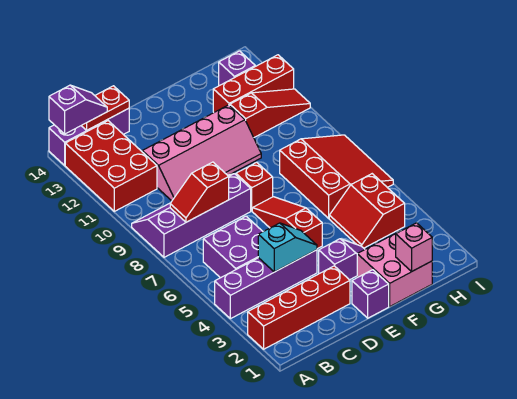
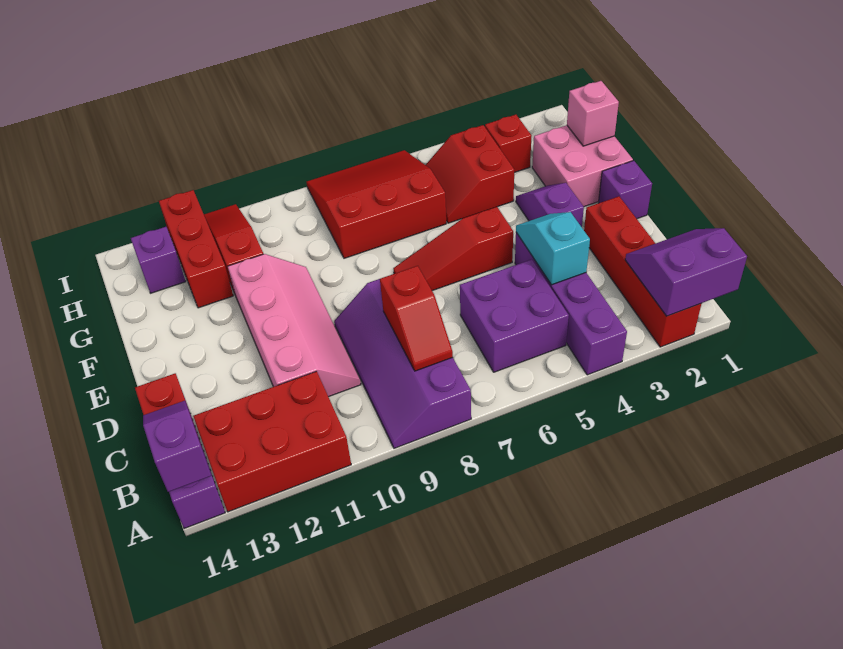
none -> purple slope A1:B2 level 2 top A
red brick E8 level 1 -> red brick H3 level 1
red slope G4:H5 level 1 top H -> red slope G4:H5 level 1 top 4

